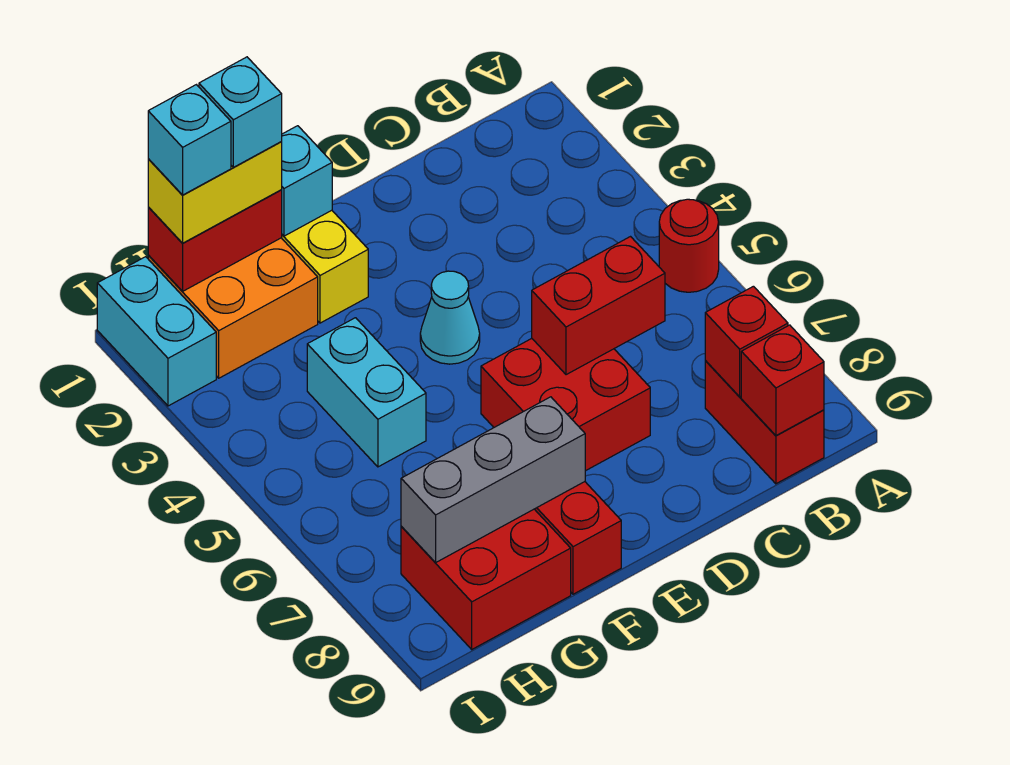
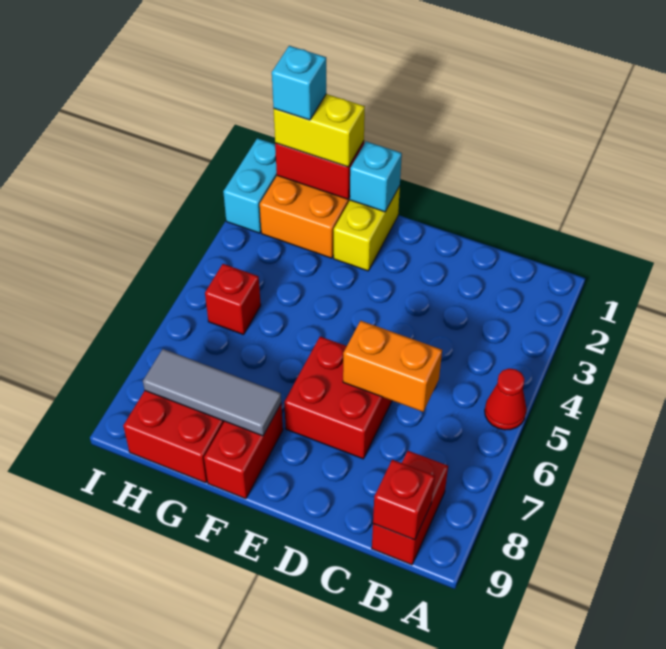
red round brick A5 level 1 -> red cone A5 level 1
red brick B8 level 2 -> red brick H5 level 1
red brick C6:D6 level 2 -> orange brick C6:D6 level 2
cyan cone E4 level 1 -> none
grey brick F8:H8 level 2 -> grey tile F8:H8 level 2
cyan brick G1 level 4 -> none
cyan brick G4:G5 level 1 -> none

